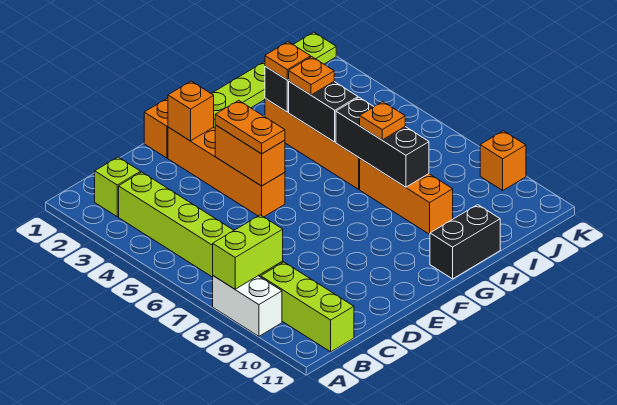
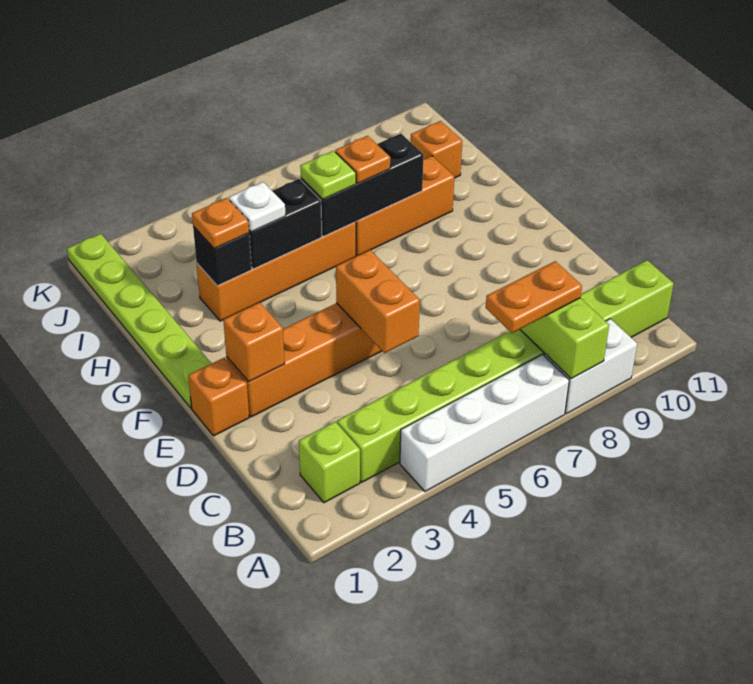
none -> white brick A4:A7 level 1
orange brick E4:E5 level 2 -> orange brick D5:E5 level 2
orange plate E4:E5 level 3 -> orange plate B7:B8 level 3
black brick G11:H11 level 1 -> none
orange plate H4 level 3 -> white plate H4 level 3
none -> lime plate H6 level 3
orange brick K9 level 1 -> orange brick I10 level 1

